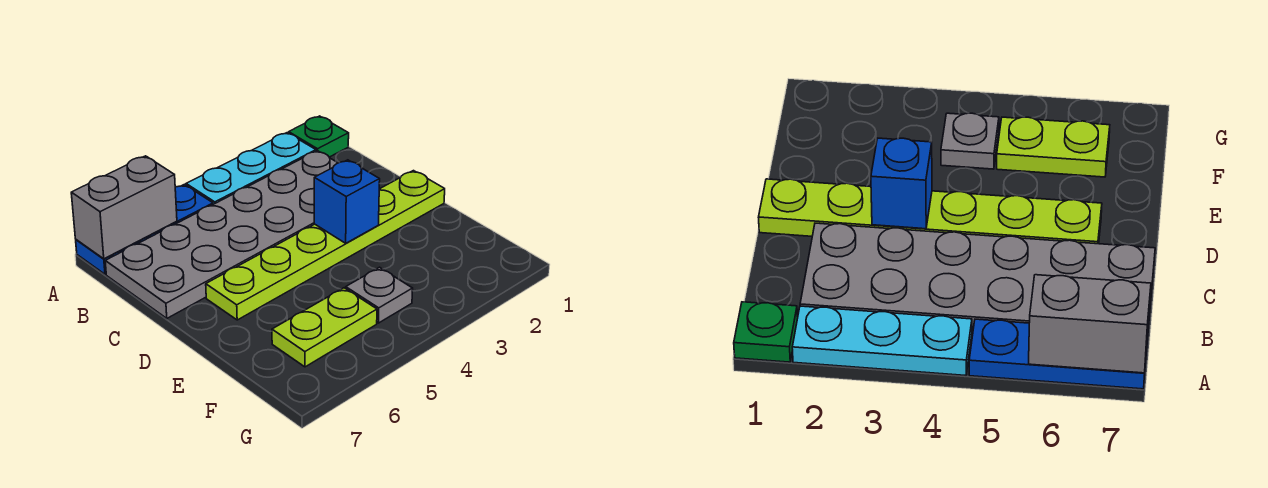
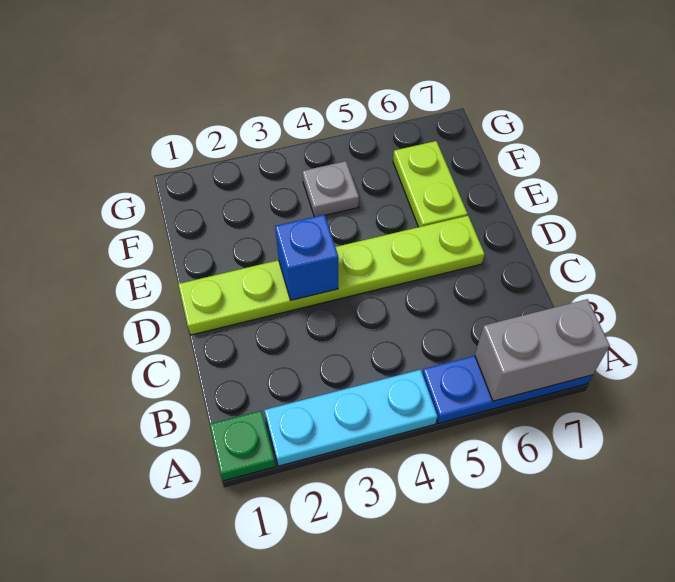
grey plate B2:C7 level 1 -> none
lime plate F5:F6 level 1 -> lime plate E6:F6 level 1

